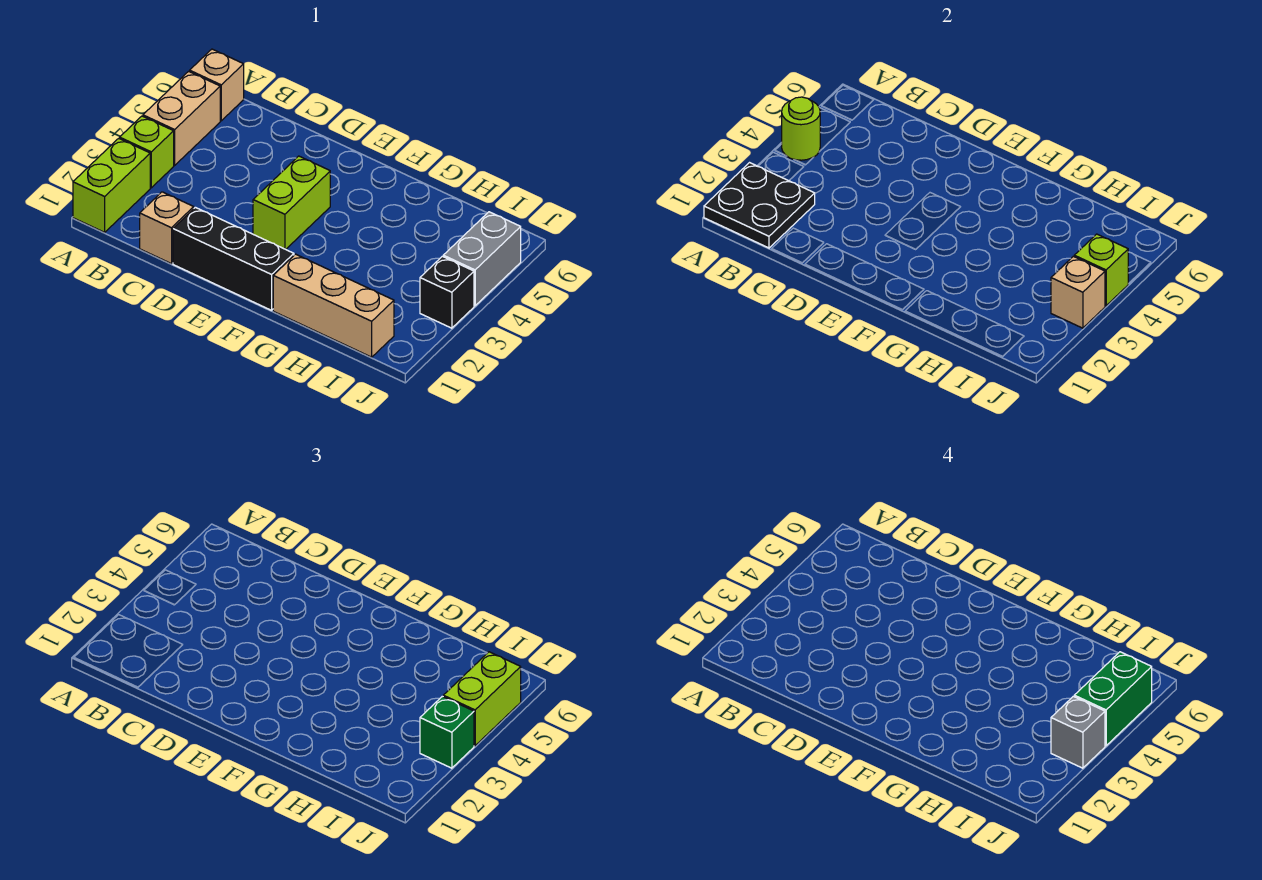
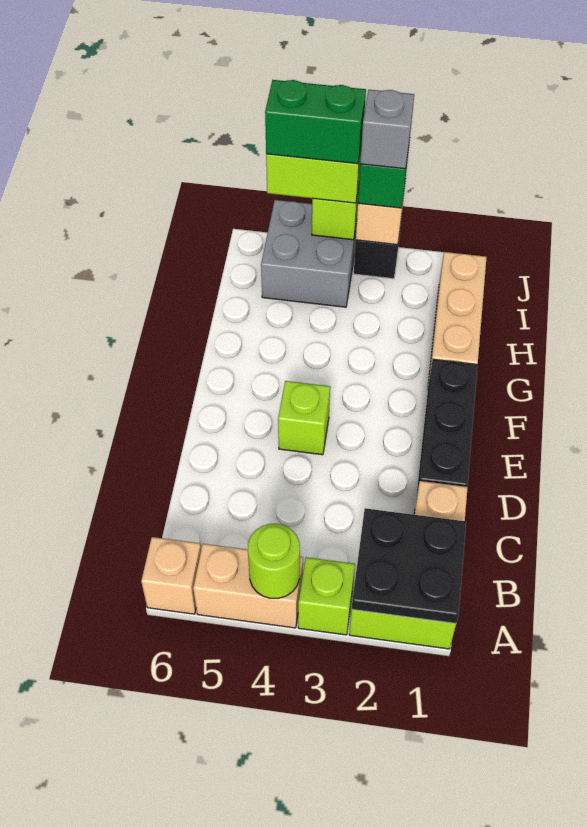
lime brick E3:E4 level 1 -> lime brick E4 level 1
grey brick J4:J5 level 1 -> grey brick I4:J5 level 1

